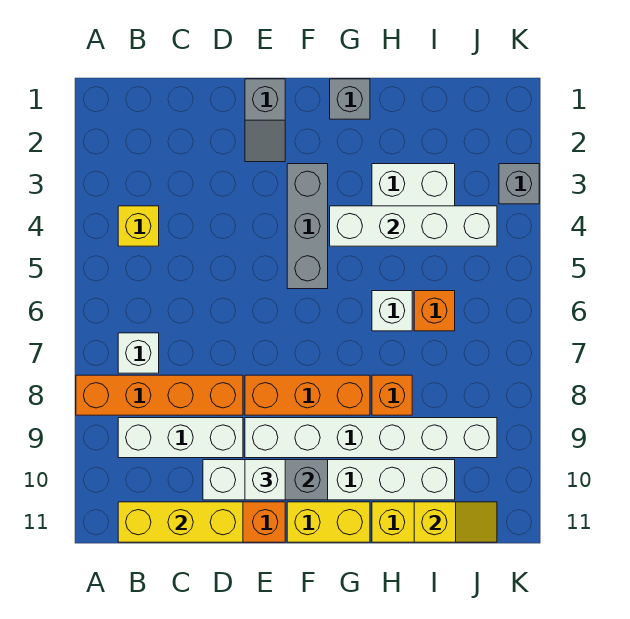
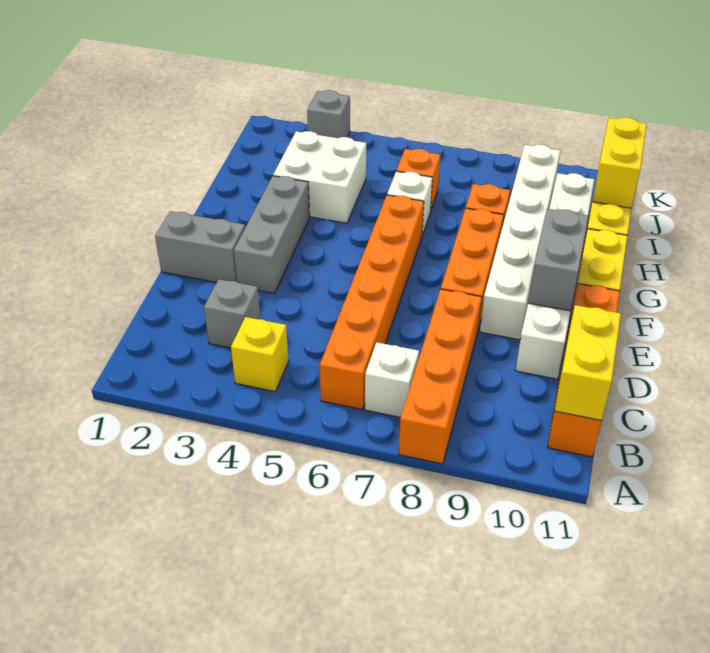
none -> orange brick B6:G6 level 1
white brick B9:D9 level 1 -> none
yellow brick B11:D11 level 2 -> yellow brick B11:C11 level 2
grey slope E1:E2 level 1 top 1 -> grey brick E1:E2 level 1
white brick E10 level 3 -> none
grey brick F3:F5 level 1 -> grey brick E3:G3 level 1
grey brick G1 level 1 -> grey brick C3 level 1
white brick G4:J4 level 2 -> none
yellow slope I11:J11 level 2 top I -> yellow brick I11:J11 level 2

